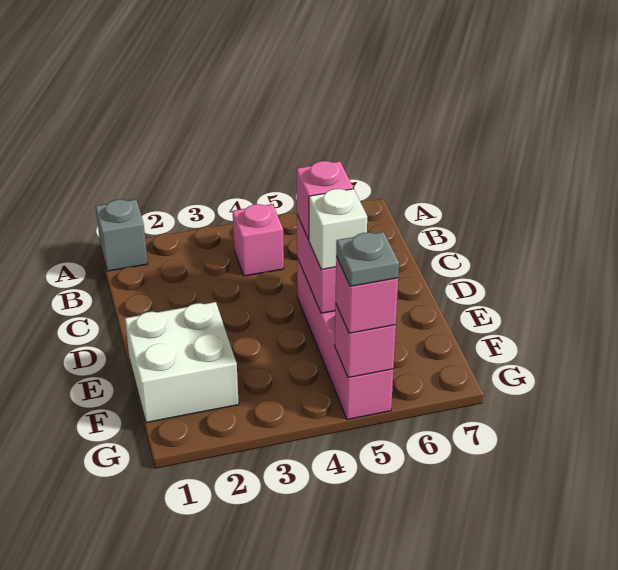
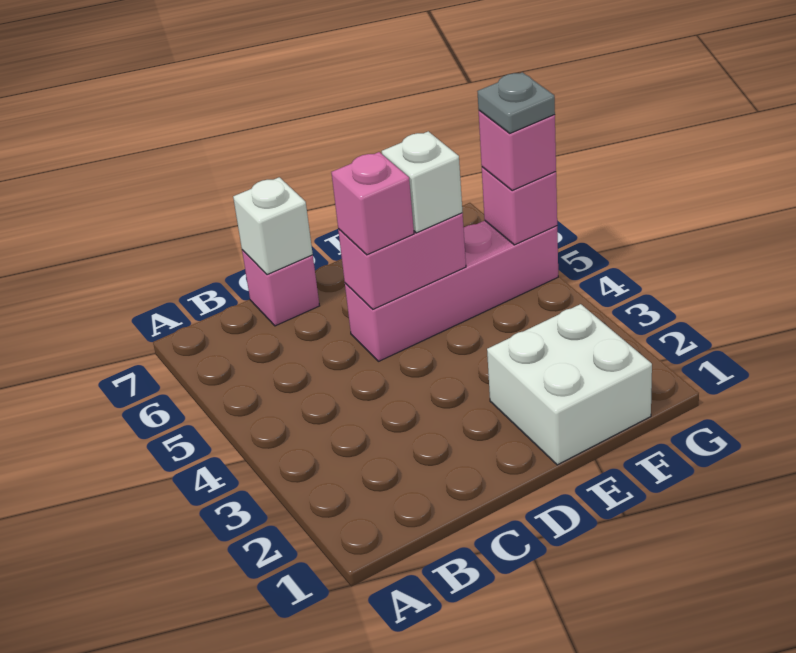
grey brick A1 level 1 -> none
pink brick B4 level 1 -> pink brick C7 level 1
none -> white brick C7 level 2

